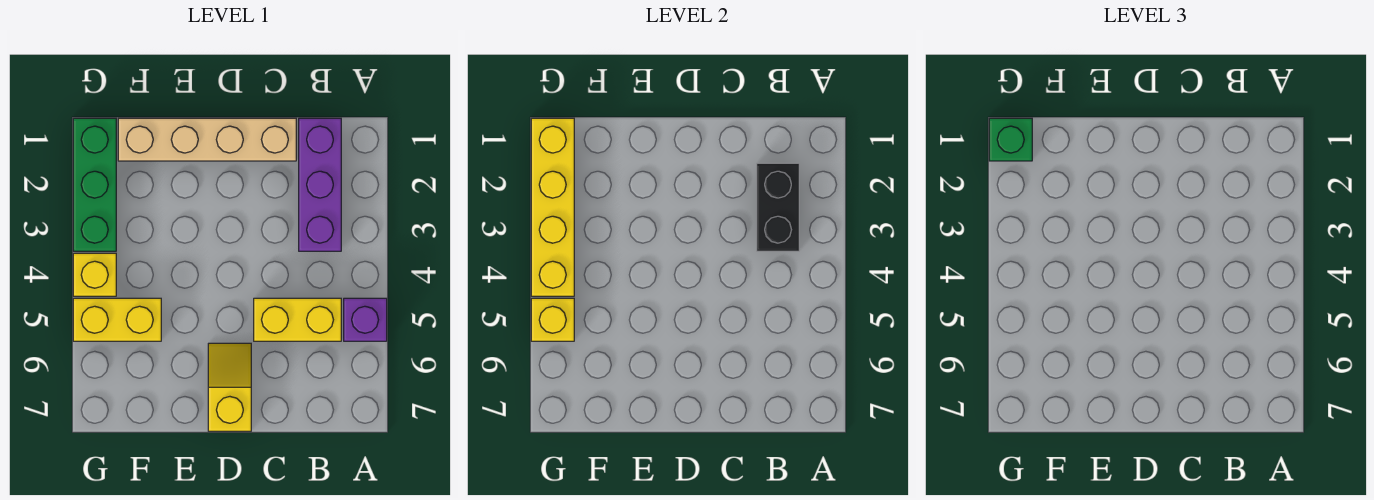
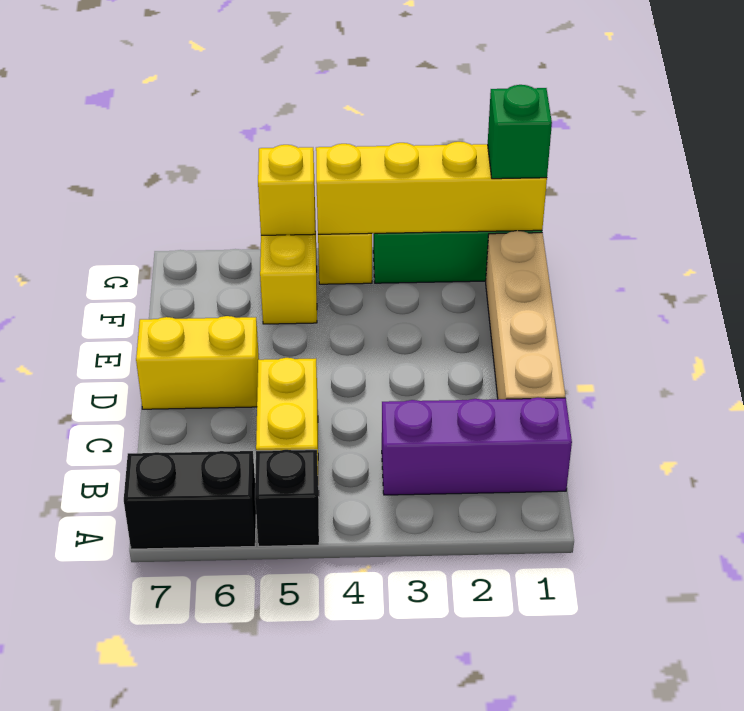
purple brick A5 level 1 -> black brick A5 level 1
black brick B2:B3 level 2 -> black brick A6:A7 level 1
yellow slope D6:D7 level 1 top 7 -> yellow brick D6:D7 level 1

